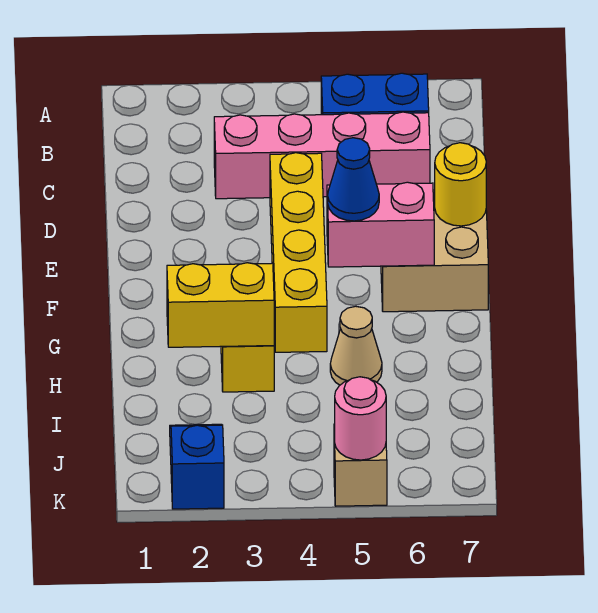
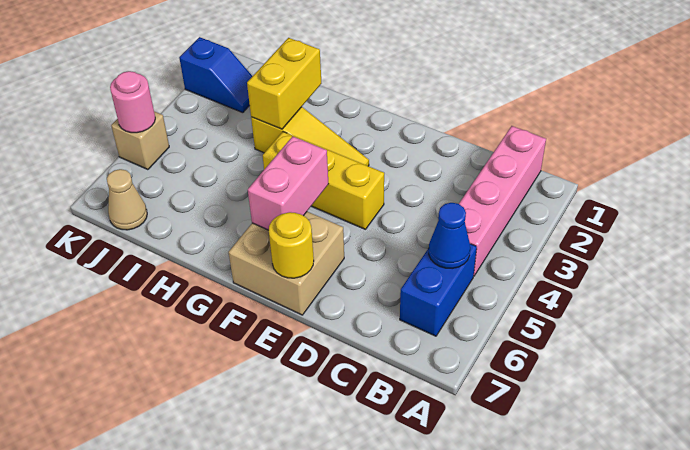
pink brick C3:C6 level 1 -> pink brick B1:B4 level 1
yellow brick D4:G4 level 1 -> yellow brick E4:G4 level 1
blue cone F5 level 3 -> blue cone B5 level 2
tan cone H5 level 1 -> tan cone J7 level 1

